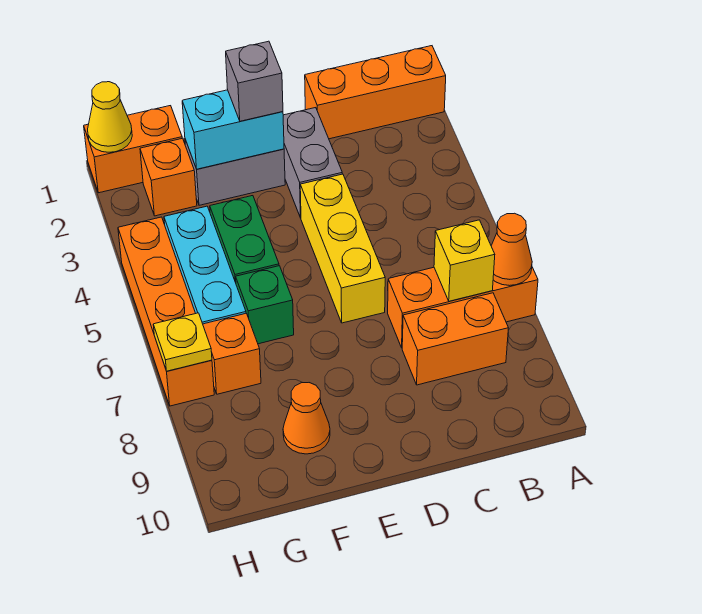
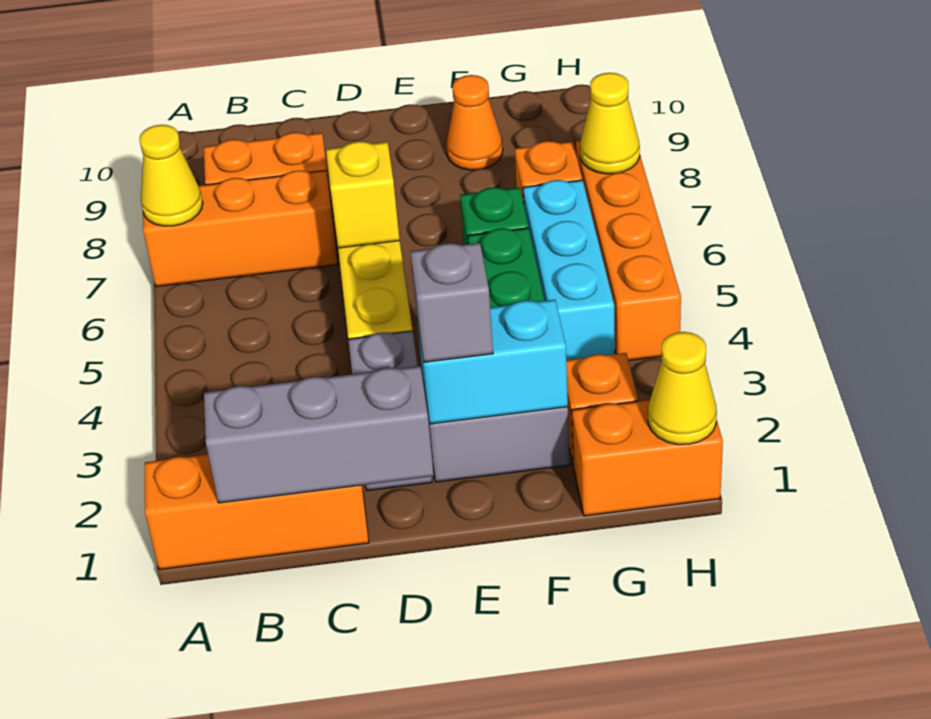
orange cone A7 level 2 -> yellow cone A7 level 2
none -> grey brick B1:D1 level 2
yellow brick B7 level 2 -> yellow brick D6 level 2
yellow plate H7 level 2 -> yellow cone H7 level 2

